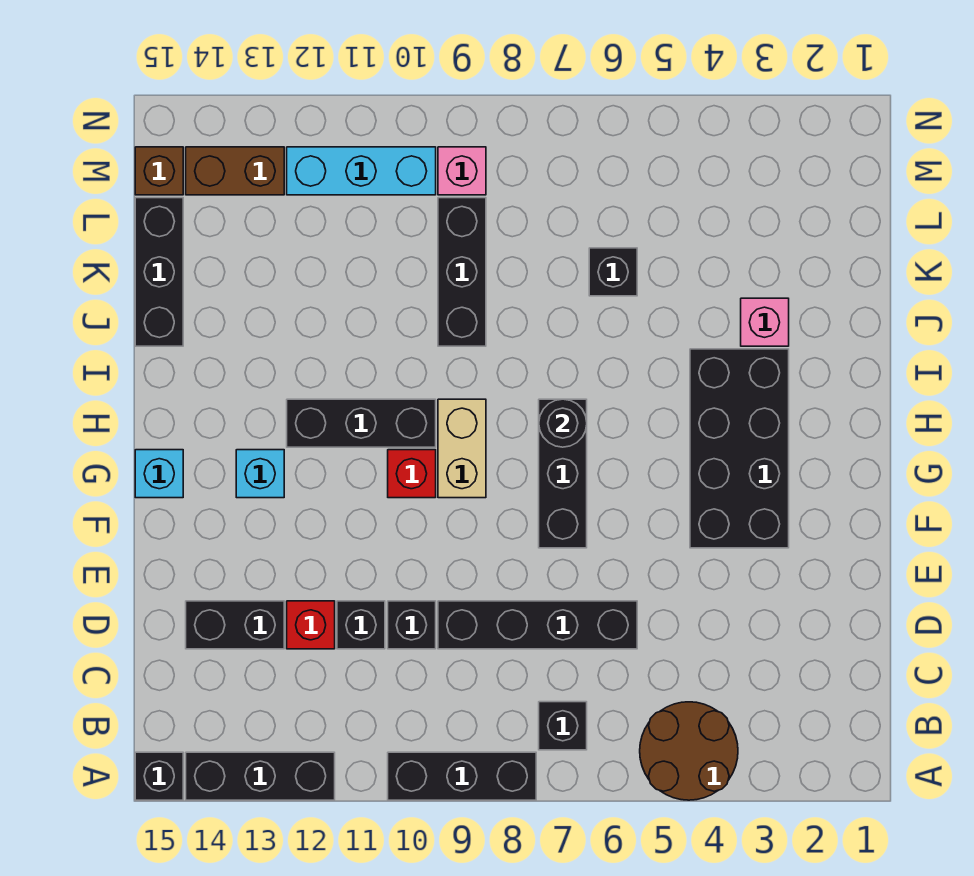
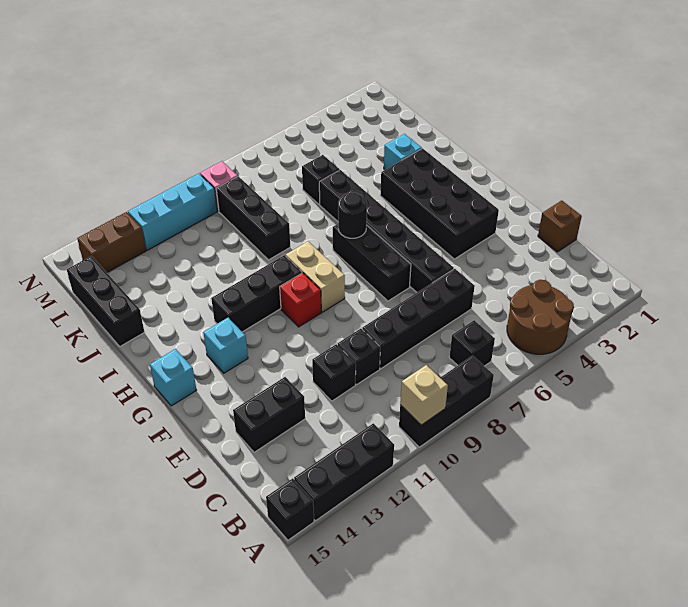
none -> tan brick A10 level 2
red brick D12 level 1 -> none
none -> black brick E6:J6 level 1
pink brick J3 level 1 -> cyan brick J3 level 1
brown brick M15 level 1 -> brown brick D1 level 1

